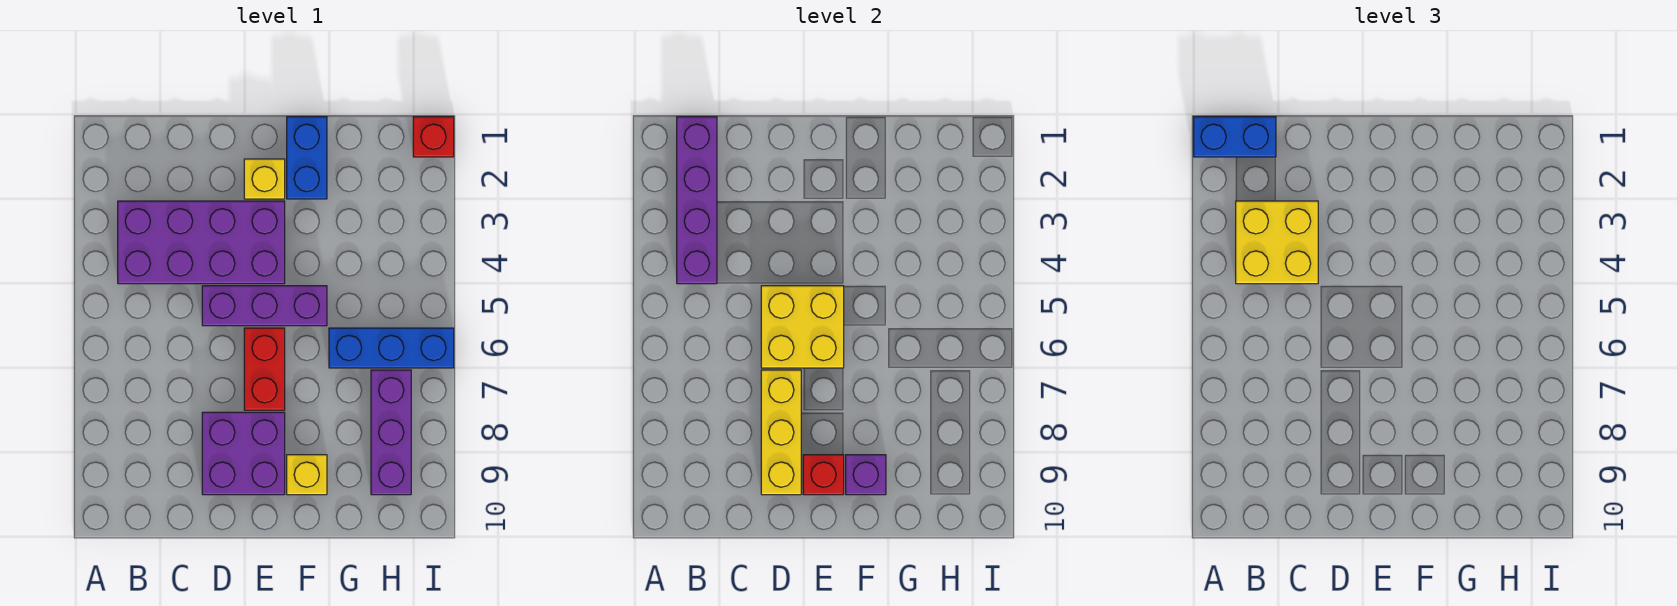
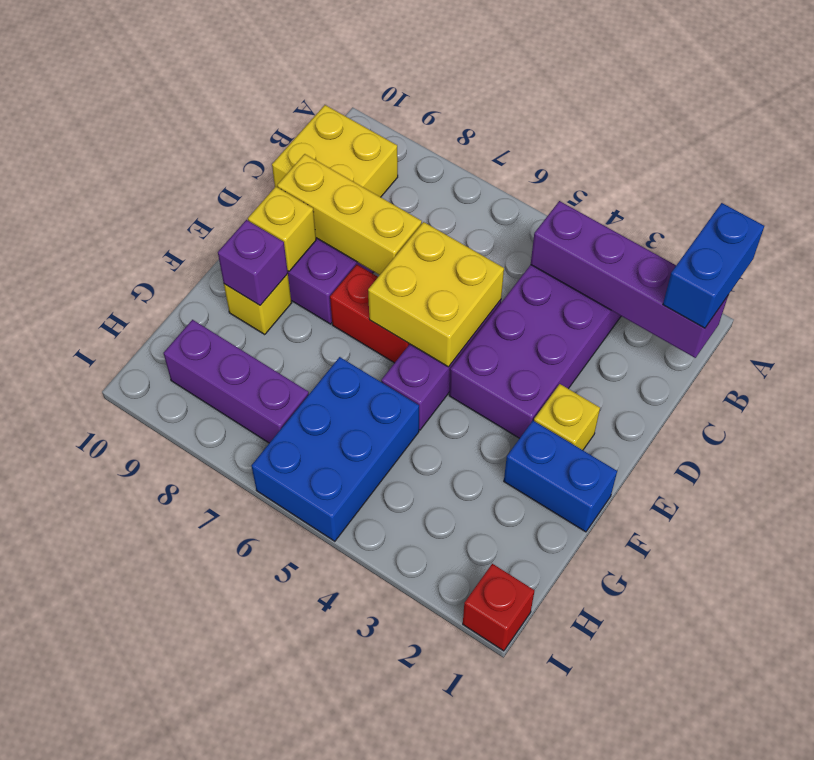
yellow brick B3:C4 level 3 -> yellow brick B9:C10 level 1
red brick E9 level 2 -> yellow brick E9 level 2
blue brick G6:I6 level 1 -> blue brick G5:I6 level 1

